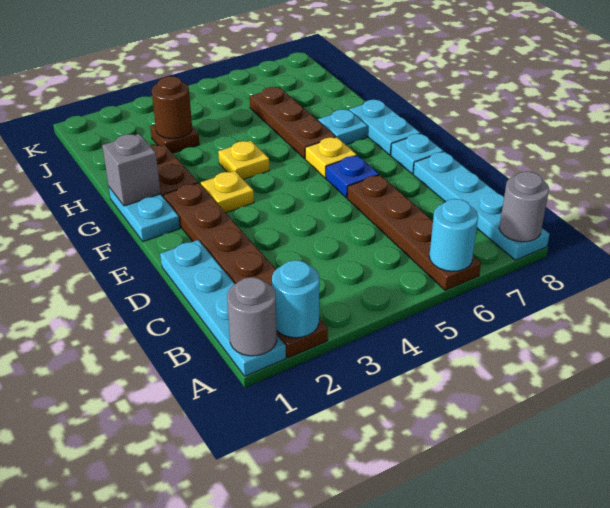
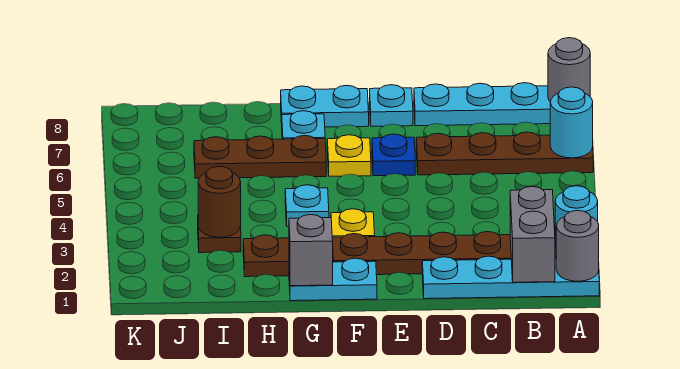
none -> grey brick B1:B2 level 2
yellow plate G4 level 1 -> cyan plate G4 level 1

